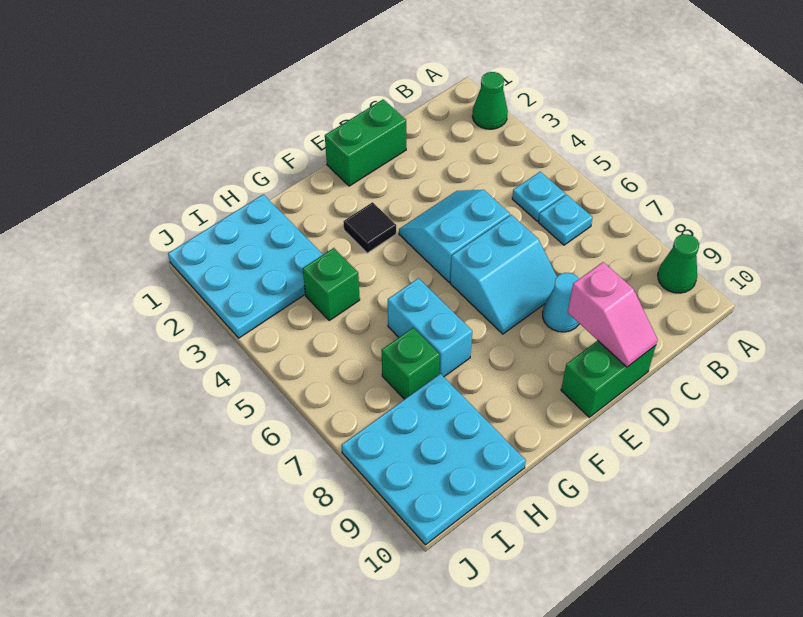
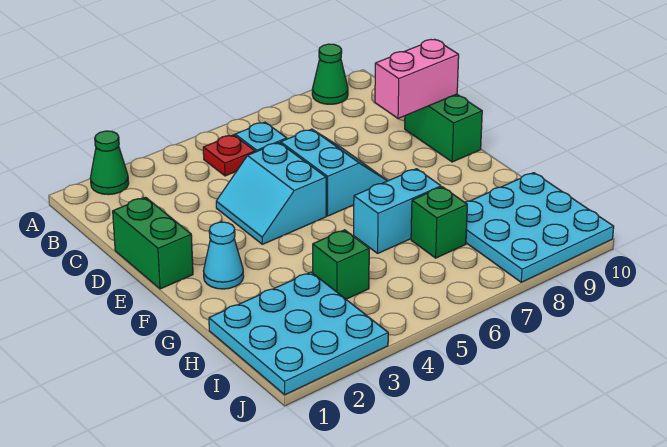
cyan plate B5 level 1 -> red plate B5 level 1
cyan cone D8 level 1 -> cyan cone F2 level 1
pink slope D9:D10 level 2 top 9 -> pink brick D9:D10 level 2
black tile F3 level 1 -> none

